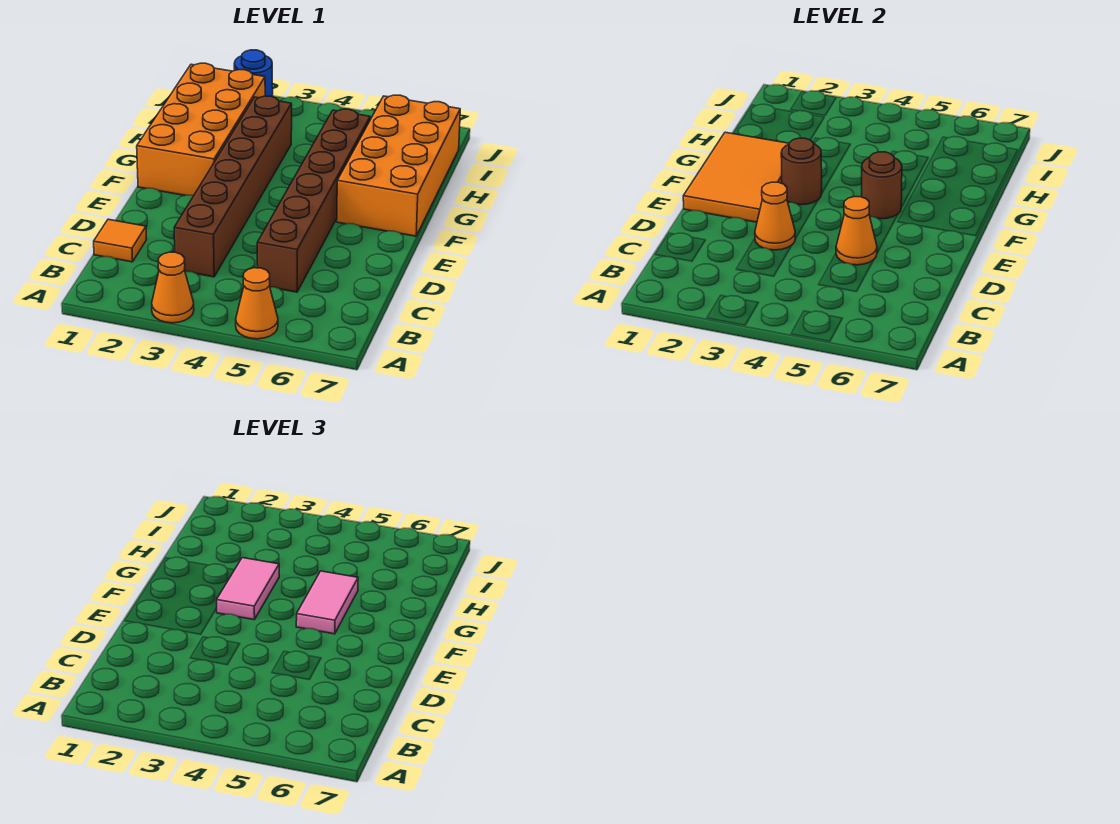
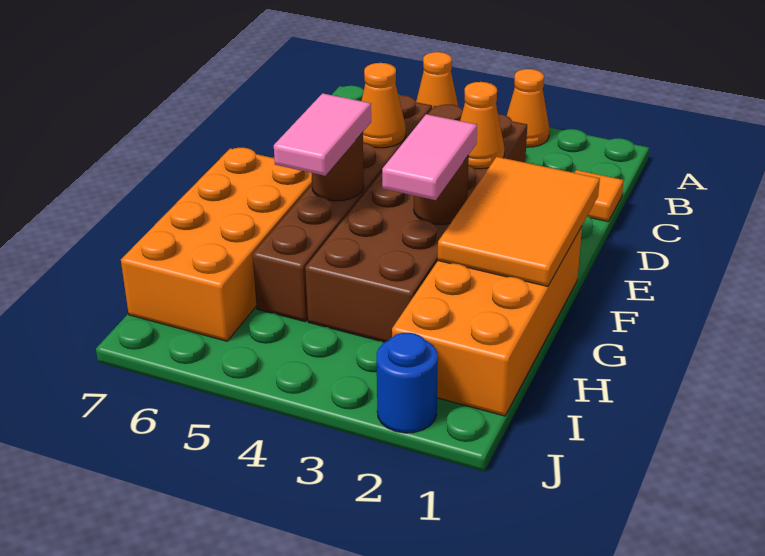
brown brick C3:H3 level 1 -> brown brick C3:H4 level 1

